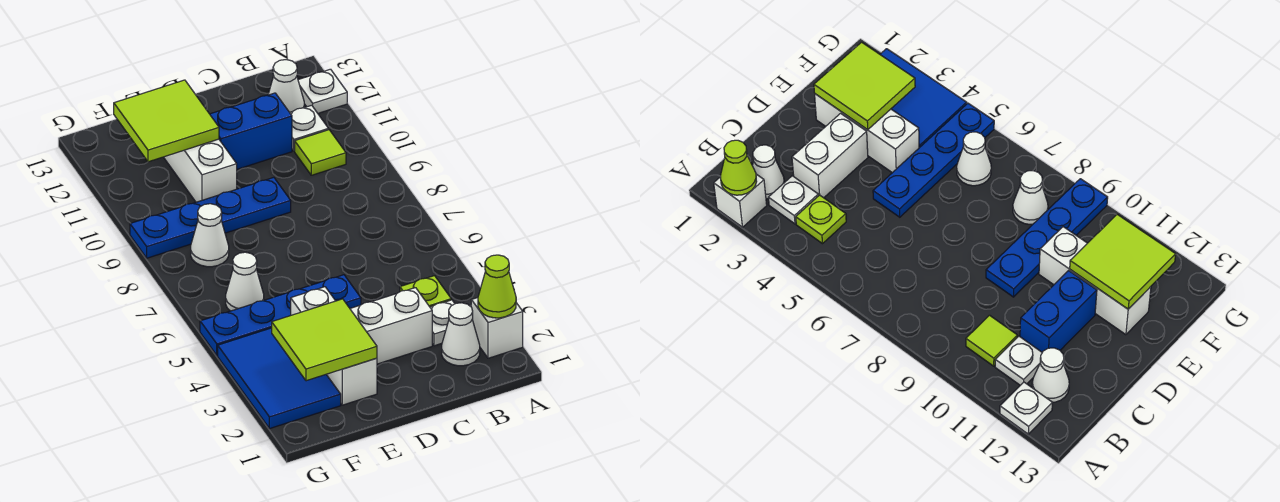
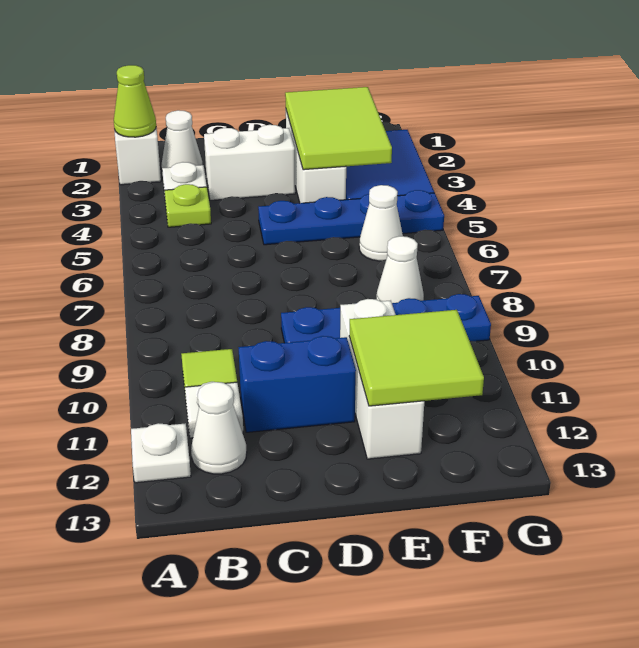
lime tile E2:F3 level 2 -> lime tile E2:F4 level 2

